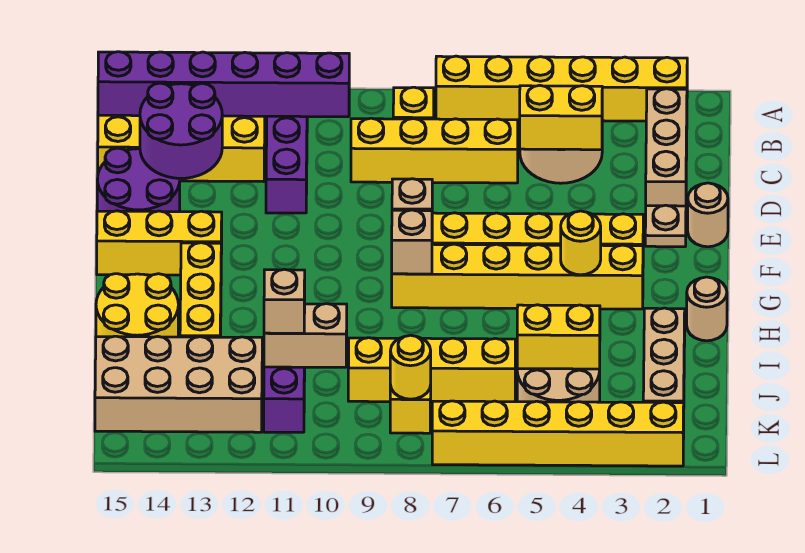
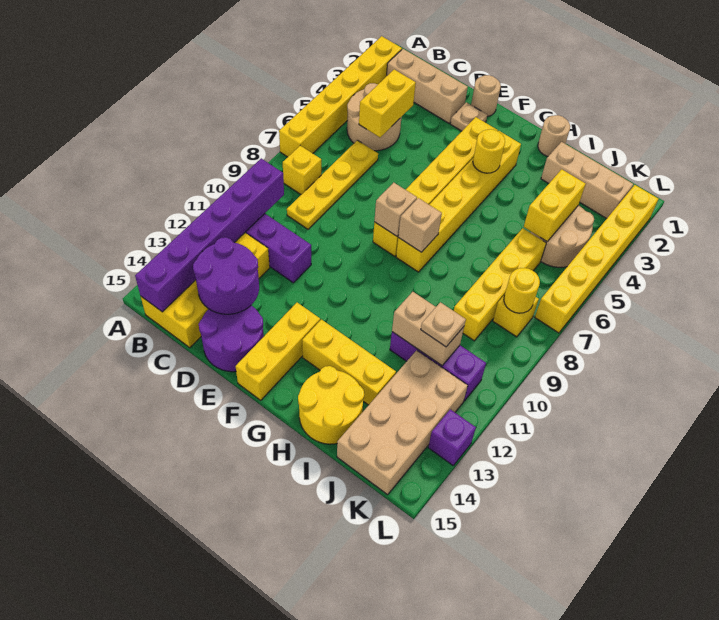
yellow brick C6:C9 level 1 -> yellow plate C6:C9 level 1
tan brick J10:J11 level 2 -> tan brick I11:J11 level 2
tan brick J11 level 3 -> tan plate J11 level 3
none -> purple brick L13 level 1

